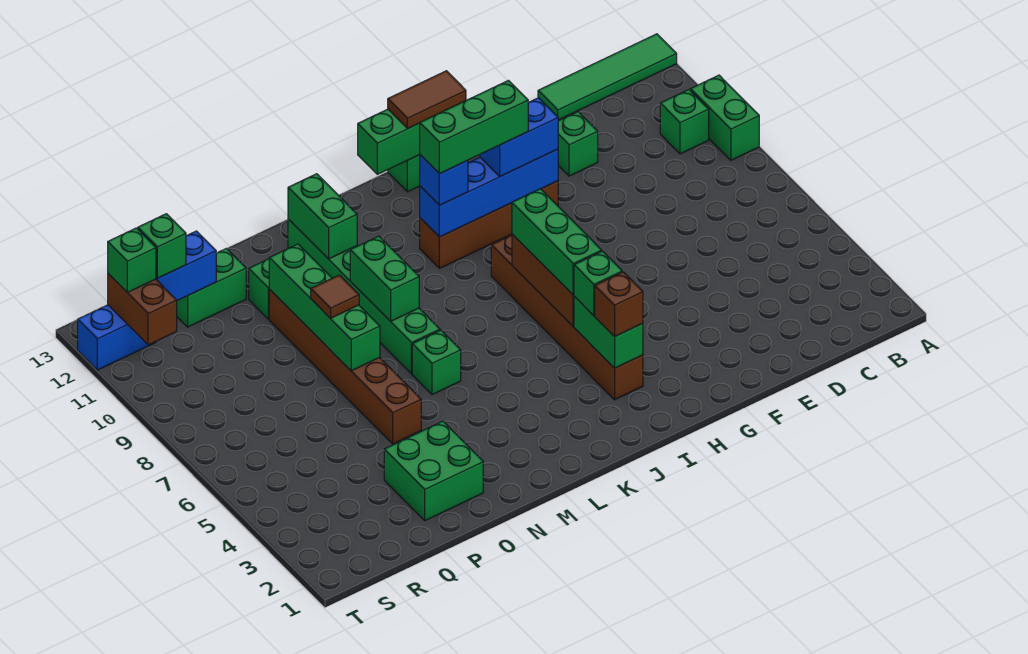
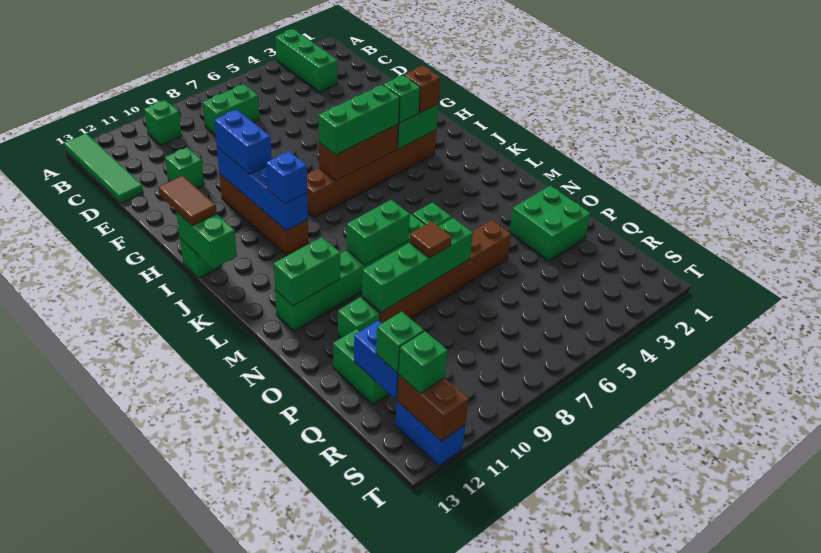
green brick A9:A10 level 1 -> green brick C7:C8 level 1
green brick H10:J10 level 4 -> green brick A3:C3 level 1
brown brick S11:S12 level 2 -> brown brick S12:T12 level 2

